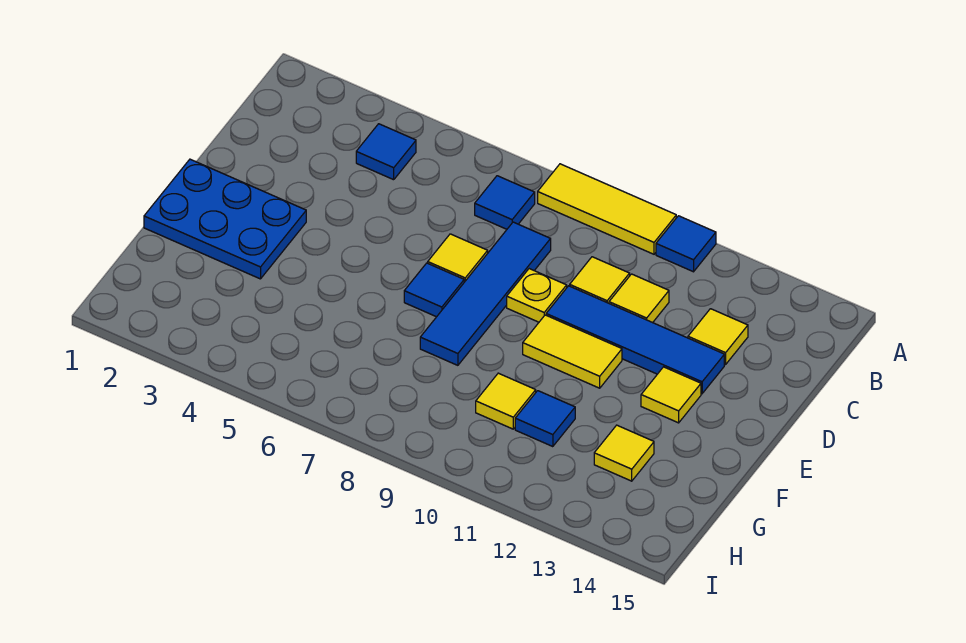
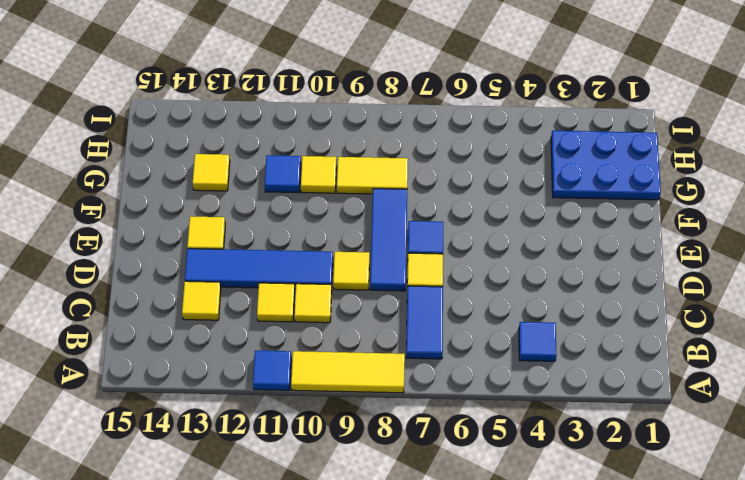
blue tile B7 level 1 -> blue tile B7:C7 level 1
blue tile C8:F8 level 1 -> blue tile D8:F8 level 1
yellow plate D9 level 1 -> yellow tile D9 level 1
blue plate E1:F3 level 1 -> blue plate G1:H3 level 1
yellow tile E10:E11 level 1 -> yellow tile G8:G9 level 1

